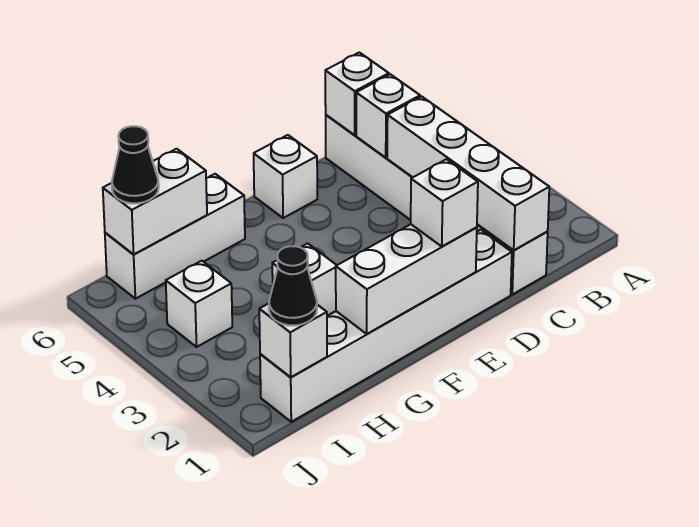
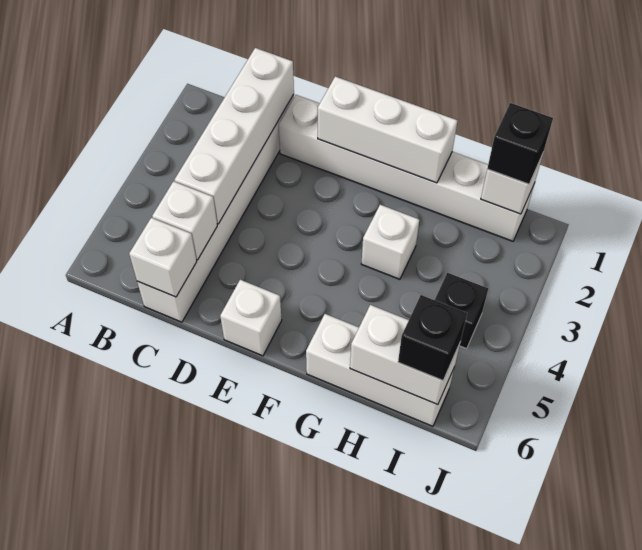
white brick E1 level 3 -> none
black cone I1 level 3 -> black brick I1 level 3
white brick I4 level 1 -> black brick I4 level 1
black cone I6 level 3 -> black brick I6 level 3

